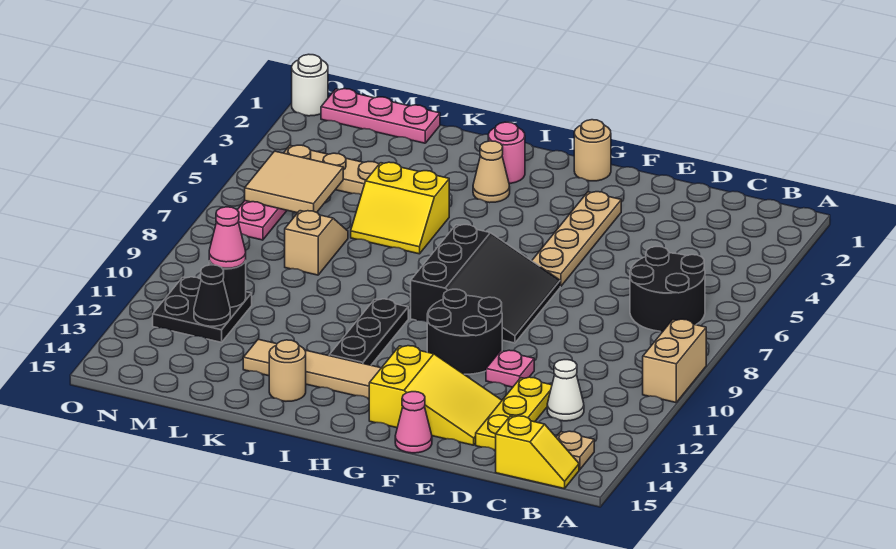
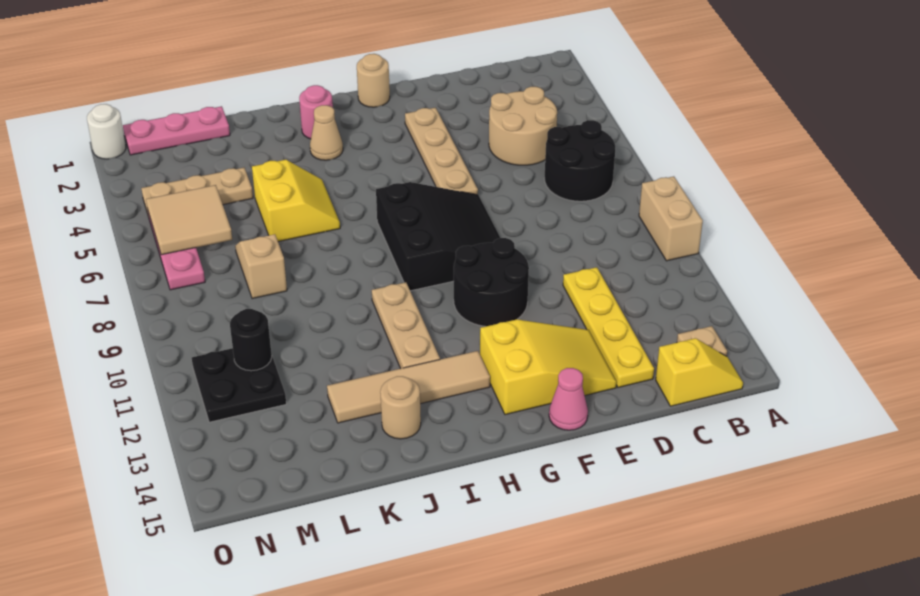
none -> tan round brick C4:D5 level 1
white cone C12 level 1 -> none
yellow plate D12:D14 level 1 -> yellow plate D11:D14 level 1
pink plate E11 level 1 -> none
black plate I10:I12 level 1 -> tan plate I10:I12 level 1
yellow slope J5:K6 level 1 top 5 -> yellow slope J5:K6 level 1 top K
pink cone M11 level 3 -> none
black cone M12 level 2 -> none

